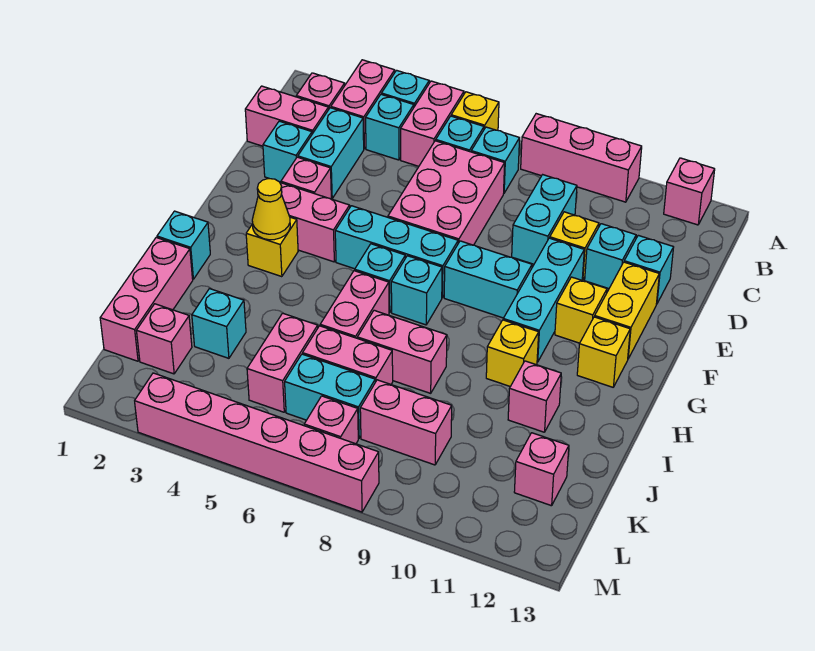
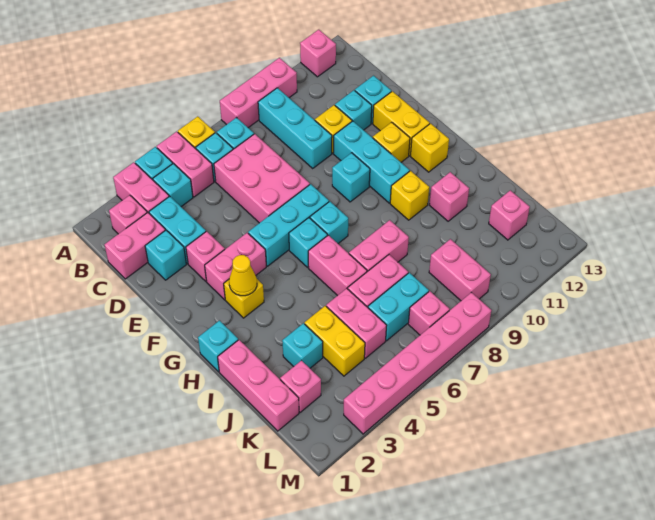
cyan brick C9:D9 level 1 -> cyan brick B9:D9 level 1
cyan brick F8:F9 level 1 -> cyan brick F9 level 1
none -> yellow brick J4:K4 level 1
pink brick K8:K9 level 1 -> pink brick K9:L9 level 1

